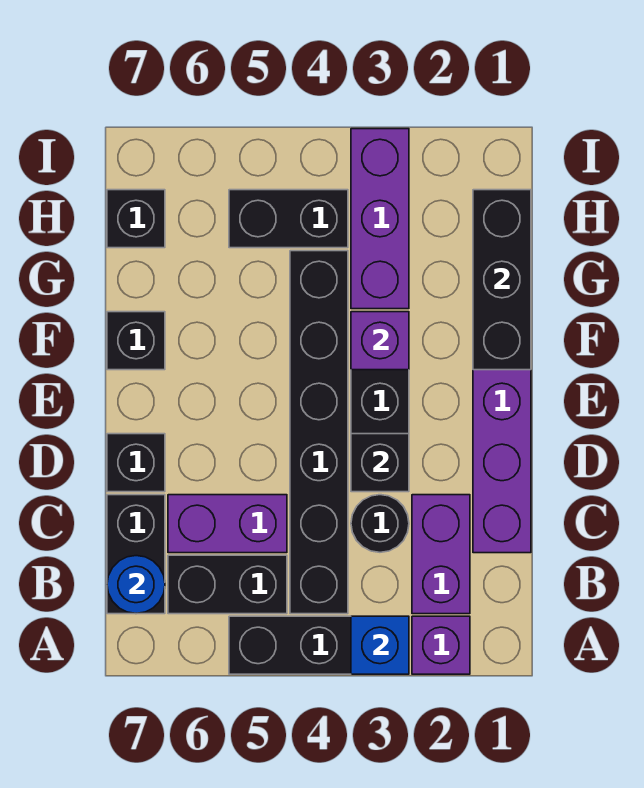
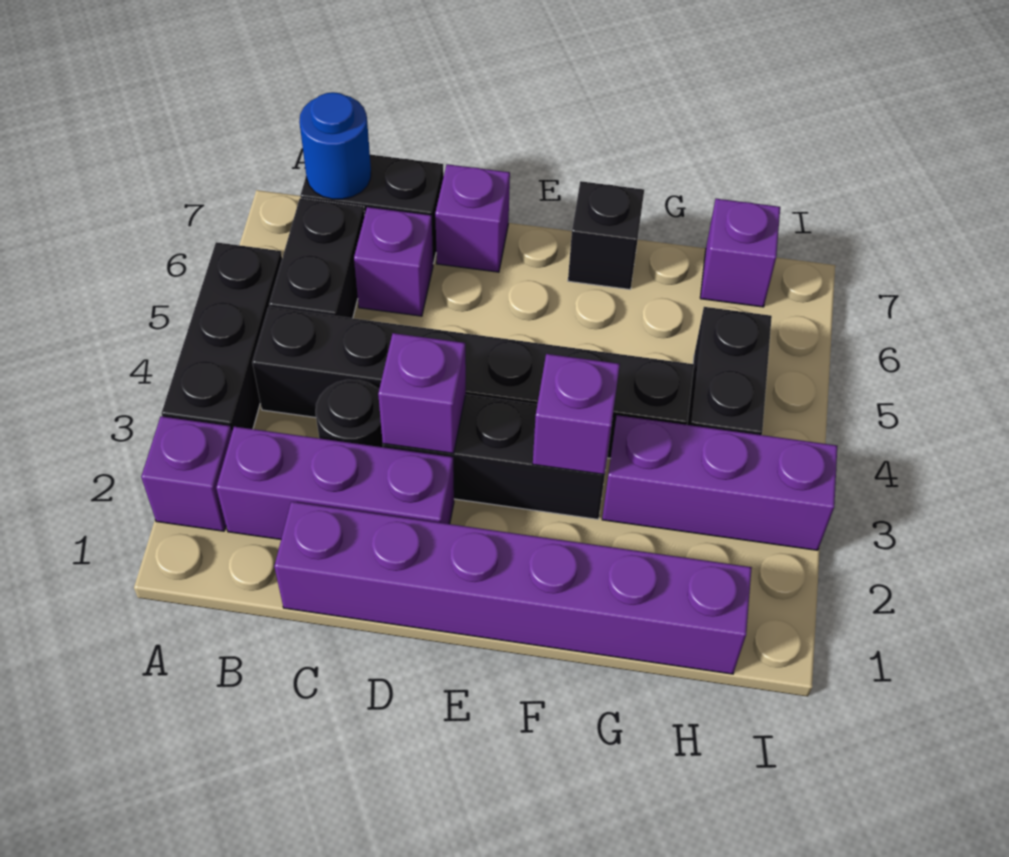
blue brick A3 level 2 -> none
purple brick B2:C2 level 1 -> purple brick B2:D2 level 1
purple brick C5:C6 level 1 -> purple brick C6 level 1
black brick D3 level 2 -> purple brick D3 level 2
black brick D7 level 1 -> purple brick D7 level 1
black brick F1:H1 level 2 -> none
black brick H7 level 1 -> purple brick H7 level 1

